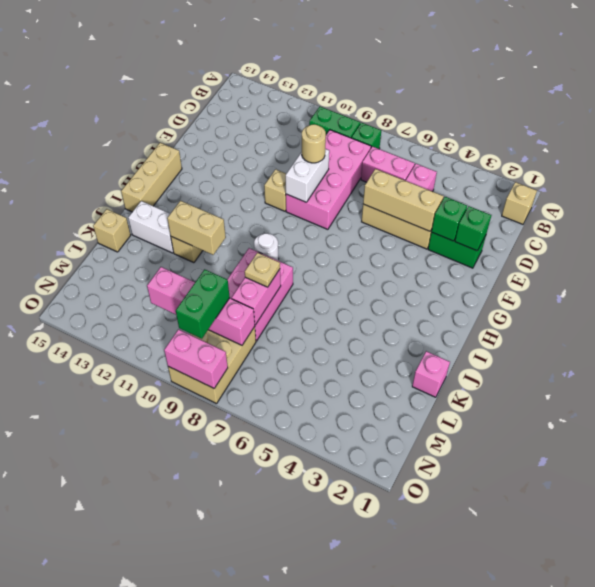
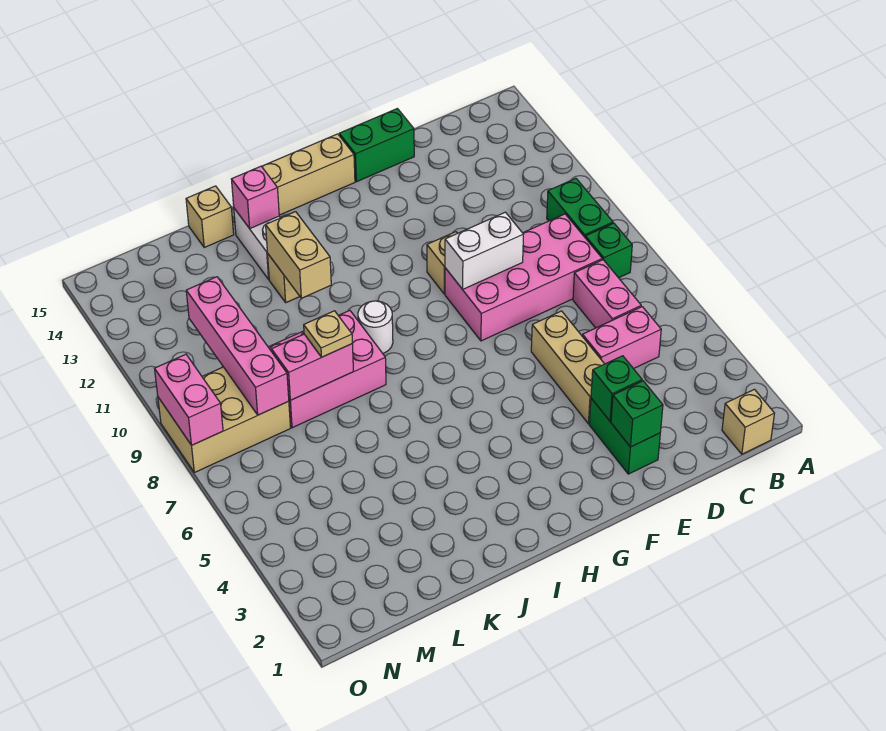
tan brick E4:E6 level 2 -> none
tan round brick E9 level 3 -> none
pink brick K1 level 1 -> pink brick J14 level 2
green brick M9:N9 level 3 -> green brick E15:F15 level 1

